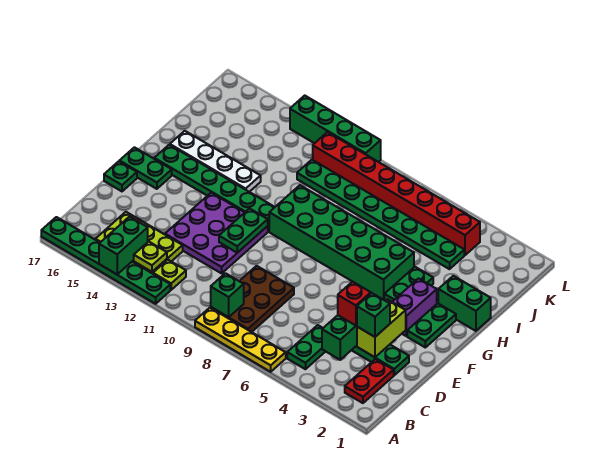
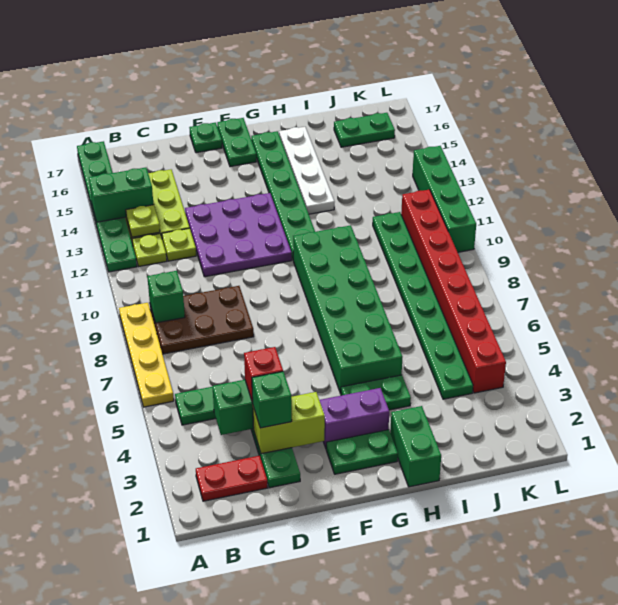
none -> lime plate C12 level 1
green plate E11:F11 level 2 -> green plate J16:K16 level 1

